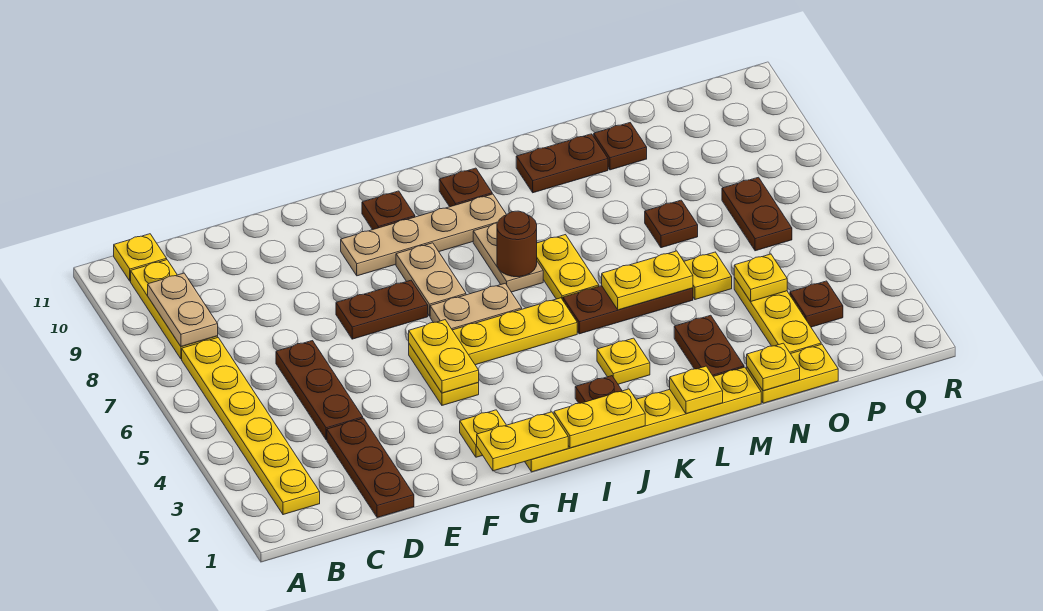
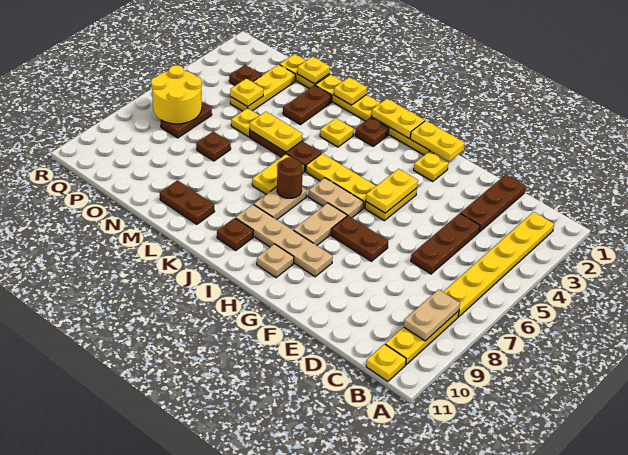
brown plate H10 level 1 -> tan plate H10 level 1
brown plate N10 level 1 -> none
none -> yellow round brick P6:Q7 level 2

